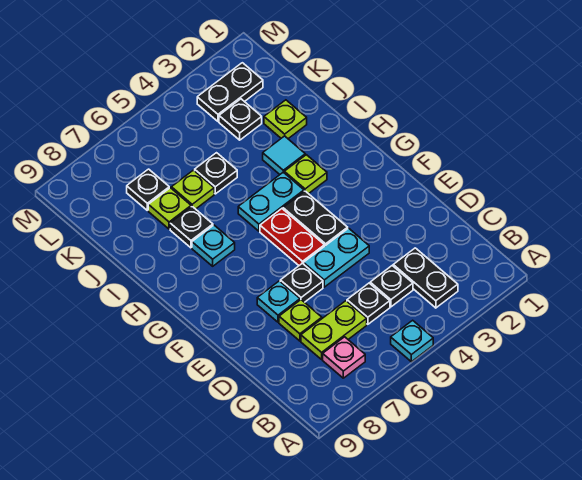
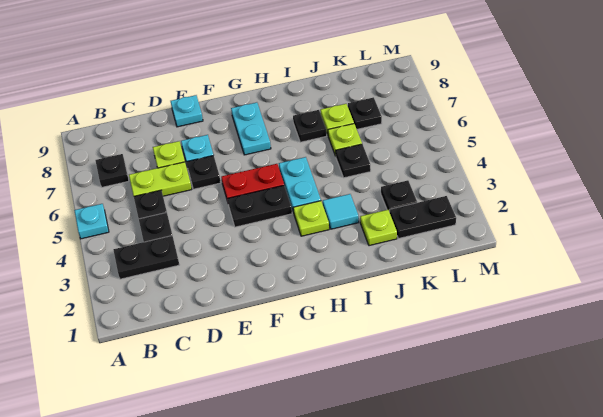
pink plate B7 level 1 -> black plate B7 level 1
lime plate C6:C7 level 1 -> lime plate C6:D6 level 1
cyan plate E4:E5 level 1 -> cyan plate G7:G8 level 1
cyan plate H7 level 1 -> cyan plate E9 level 1
black plate L2:L3 level 1 -> black plate K2:L2 level 1

